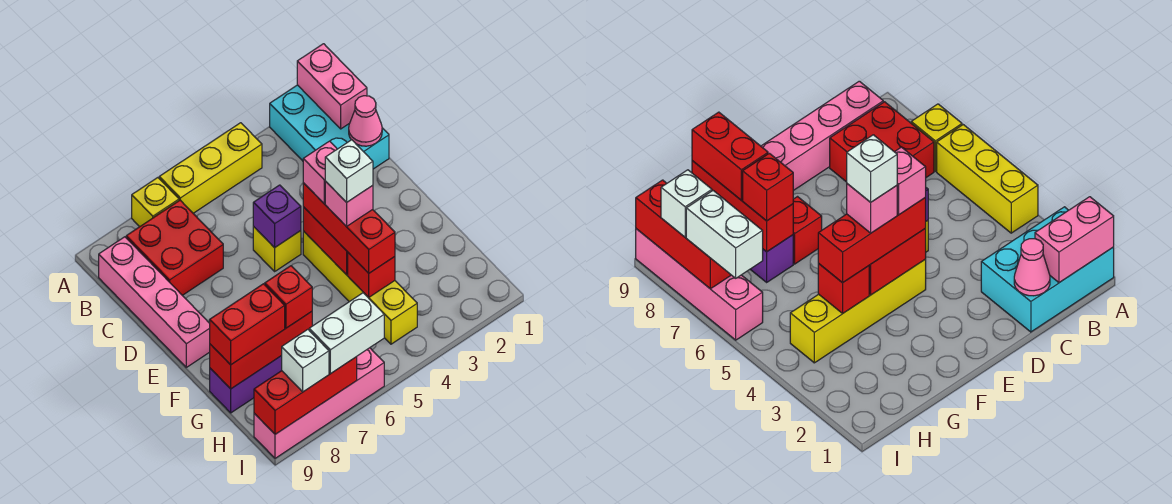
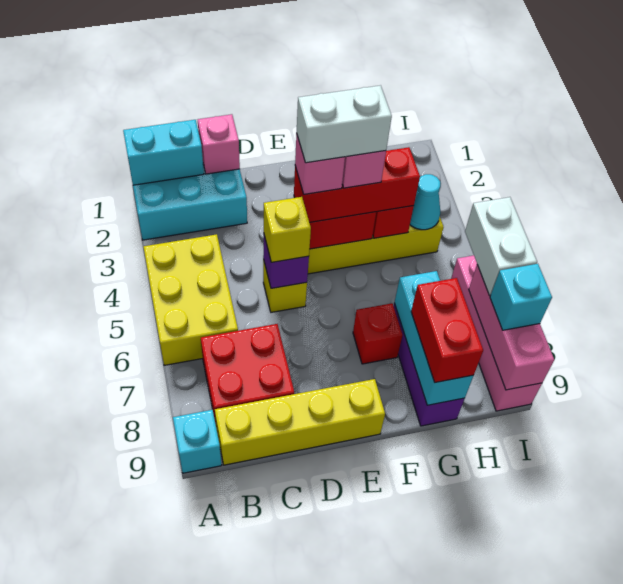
pink brick A1:B1 level 2 -> cyan brick A1:B1 level 2
yellow brick A4:A6 level 1 -> yellow brick A4:B6 level 1
yellow brick A7 level 1 -> yellow brick D5 level 3
none -> cyan brick A9 level 1
pink brick B9:E9 level 1 -> yellow brick B9:E9 level 1
pink cone C1 level 2 -> pink brick C1 level 2
white brick F4 level 5 -> white brick E4:F4 level 5
red brick G7:G9 level 2 -> cyan brick G7:G9 level 2
red brick G7 level 3 -> none
none -> cyan cone H4 level 2
red brick I7:I9 level 2 -> pink brick I7:I9 level 2
white brick I8 level 3 -> cyan brick I8 level 3

